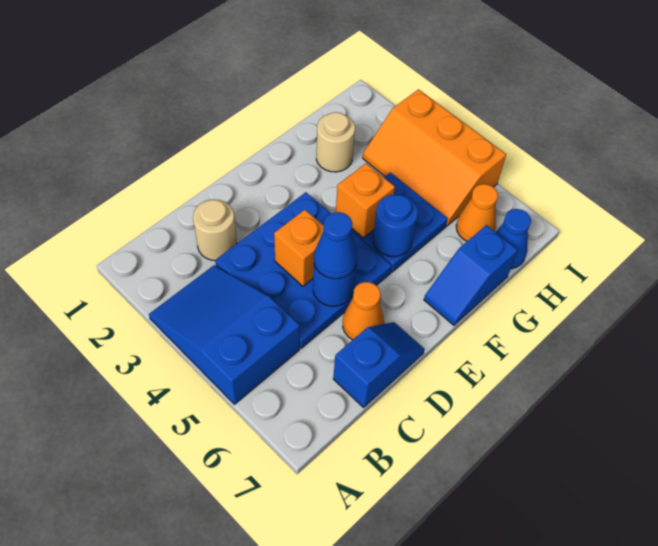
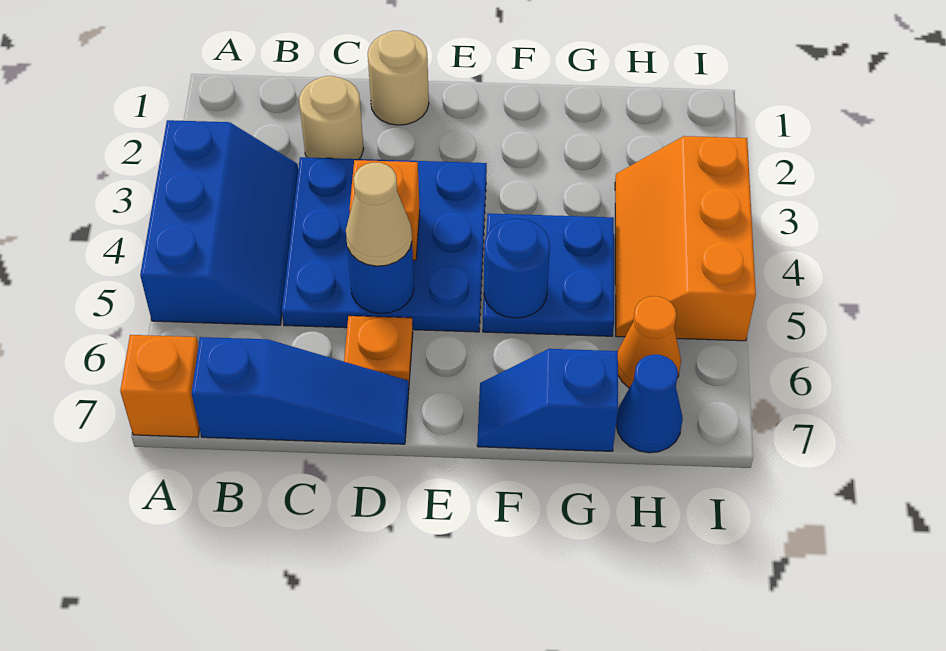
blue slope A3:B5 level 1 top 5 -> blue slope A3:B5 level 1 top A
blue slope C7:D7 level 1 top C -> blue slope B7:D7 level 1 top B
blue cone D5 level 3 -> tan cone D5 level 3
orange cone D6 level 1 -> orange plate D6 level 1
orange brick F4 level 2 -> orange brick A7 level 1
tan round brick G2 level 1 -> tan round brick D1 level 1

